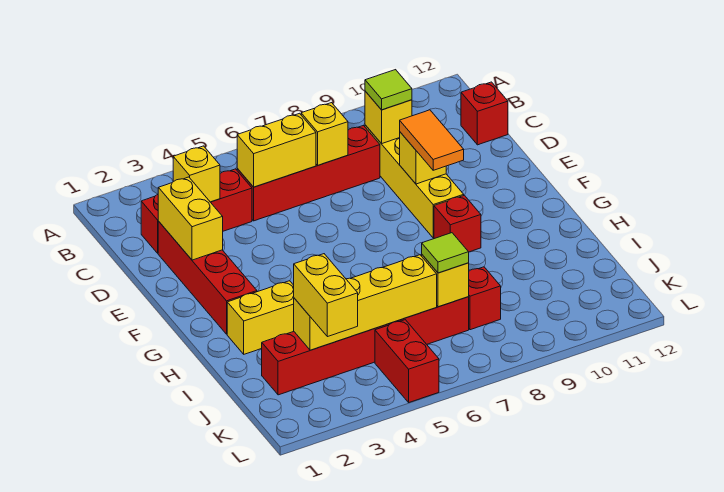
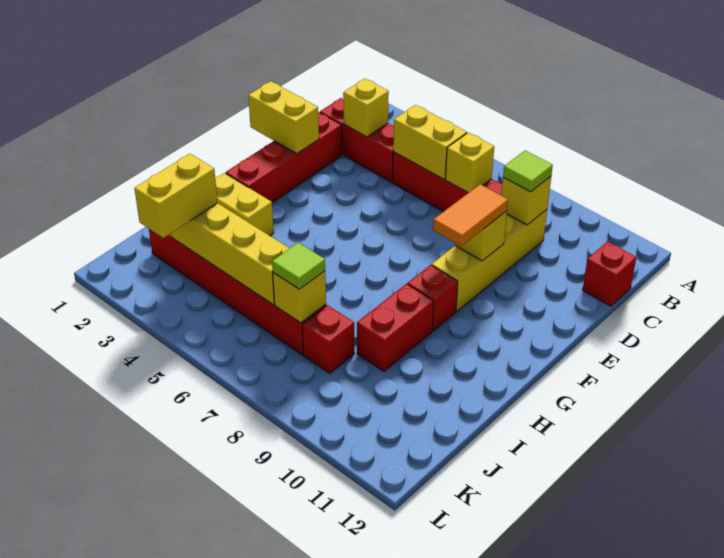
yellow brick D2:E2 level 2 -> yellow brick E1:E2 level 2
red brick K5:L5 level 1 -> red brick H9:I9 level 1

